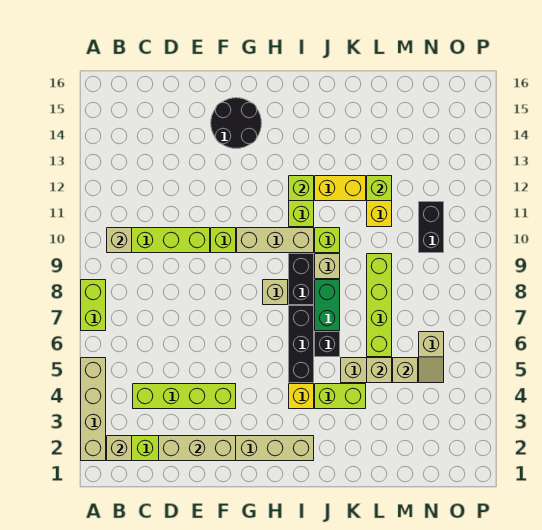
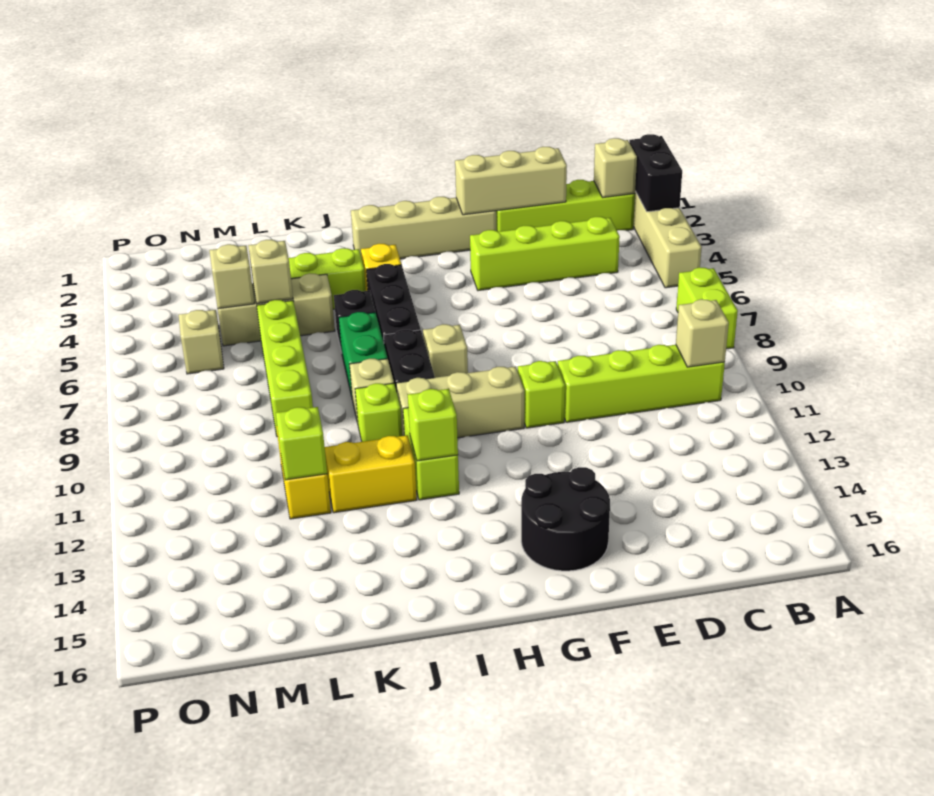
black brick N10:N11 level 1 -> black brick A2:A3 level 2

